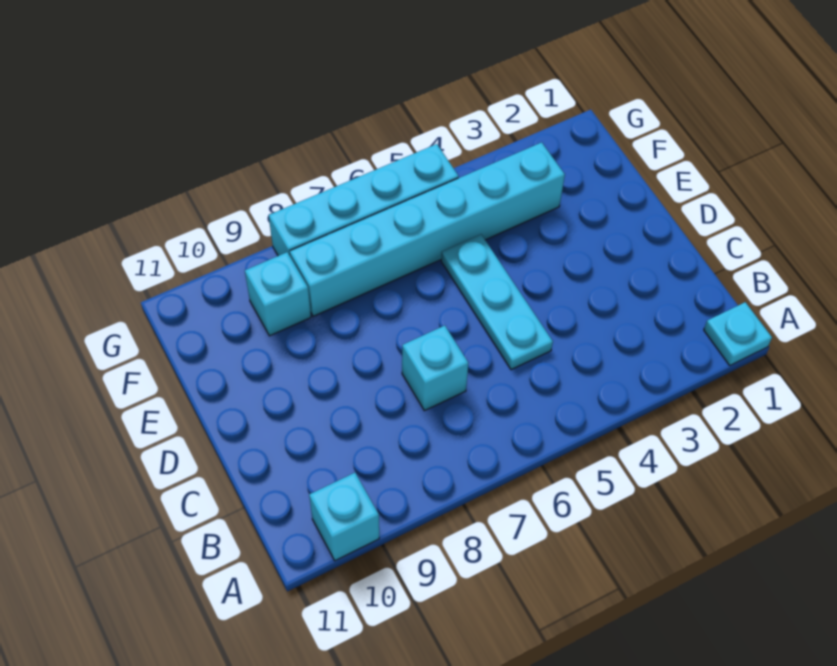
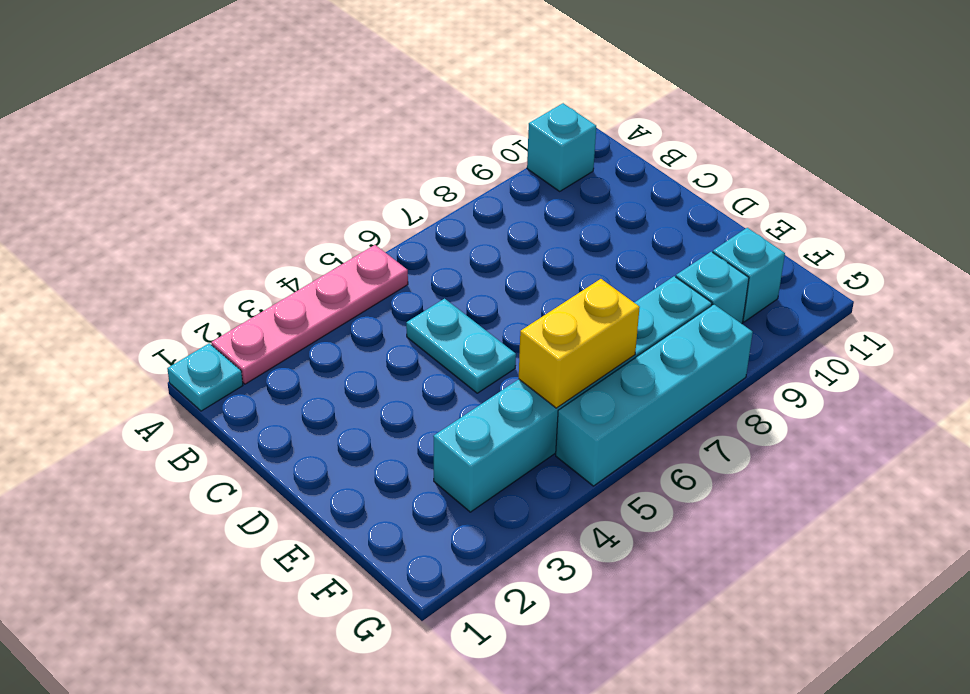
none -> pink plate A2:A5 level 1
cyan plate C5:E5 level 1 -> cyan plate C5:D5 level 1
cyan brick C7 level 1 -> cyan brick F10 level 1
none -> yellow brick F5:F6 level 2

